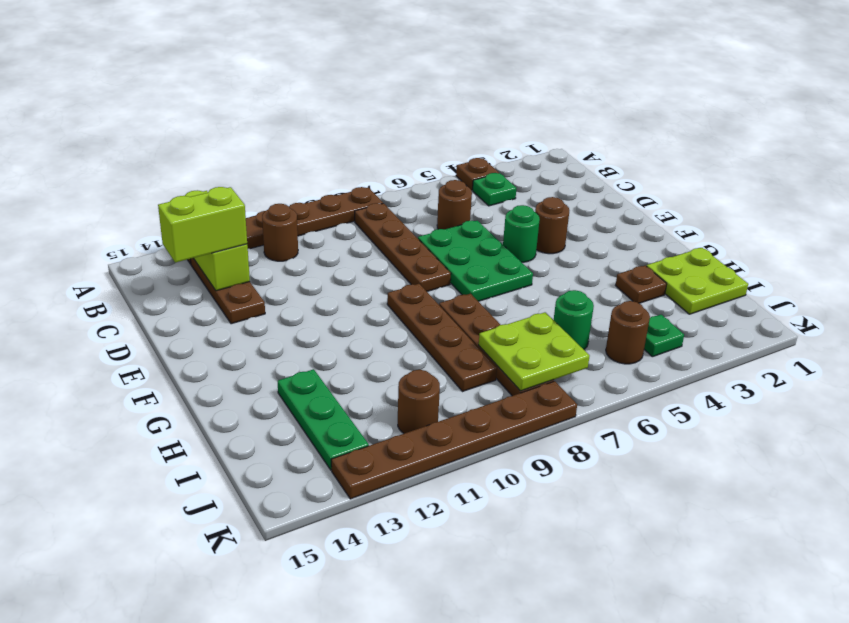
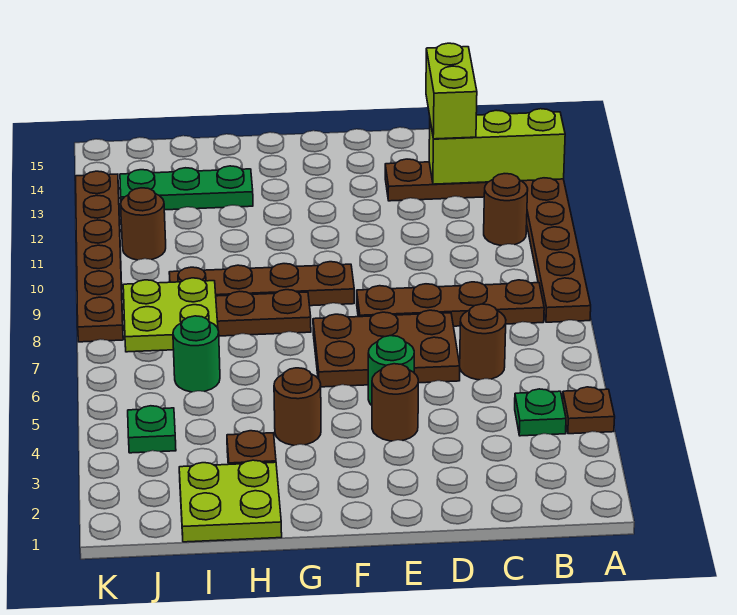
green plate D6:F7 level 1 -> brown plate D6:F7 level 1
brown round brick J5 level 1 -> brown round brick G4 level 1

